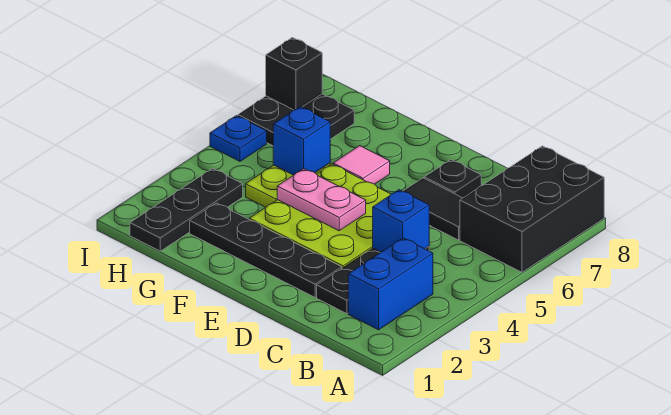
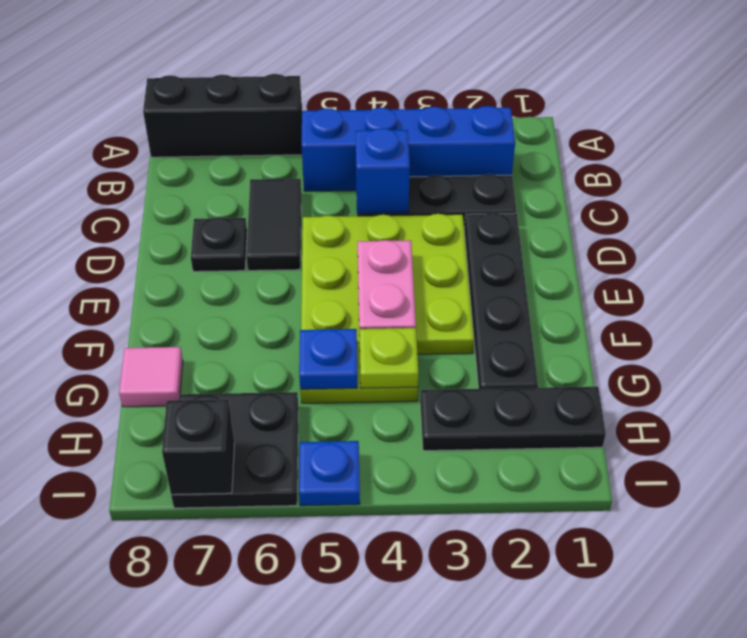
black brick A6:B8 level 1 -> black brick A6:A8 level 1
blue brick B2:B3 level 1 -> blue brick B2:B5 level 1
pink tile F6 level 1 -> pink tile G8 level 1
none -> lime plate G4 level 2
blue brick G5 level 2 -> blue plate G5 level 2

